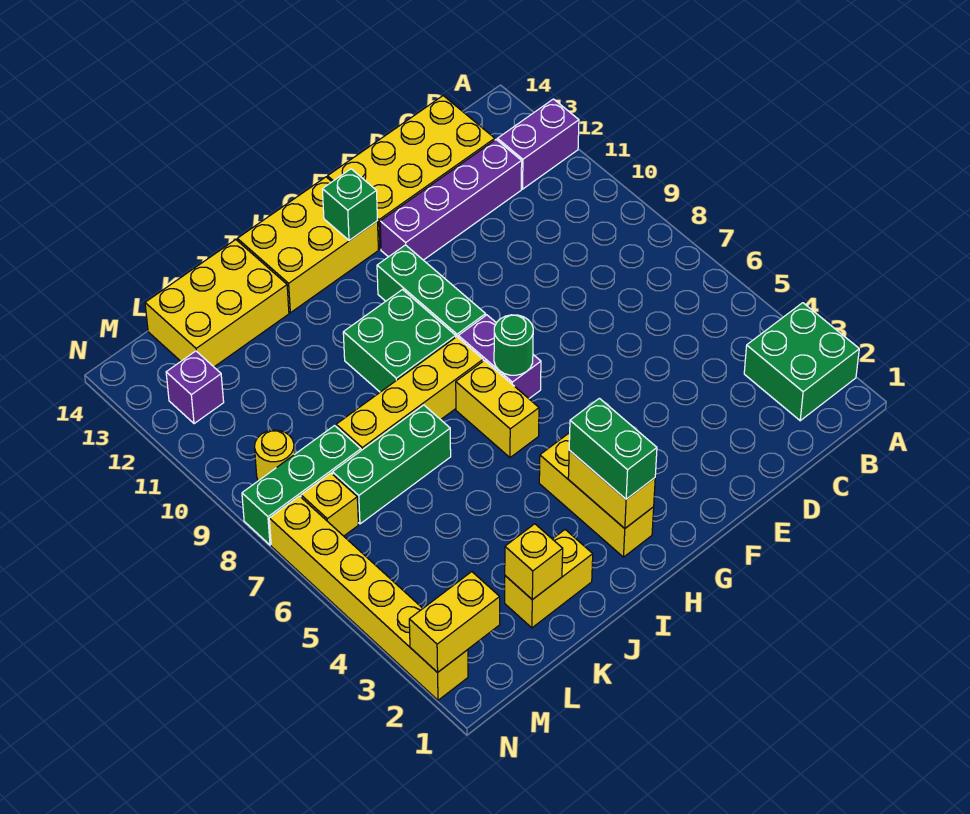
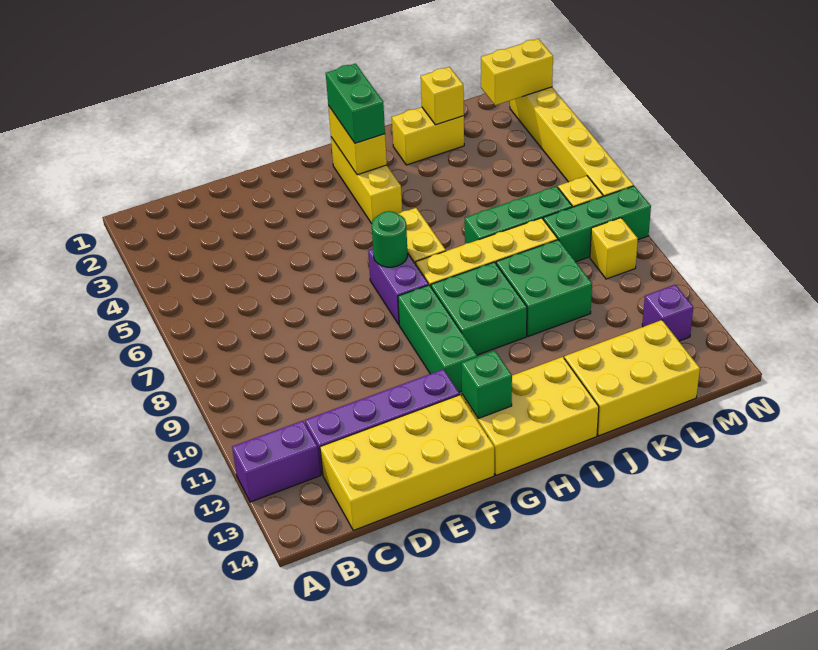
green brick A2:B3 level 1 -> green brick J9:K10 level 1
yellow round brick M9 level 1 -> yellow brick M9 level 1

